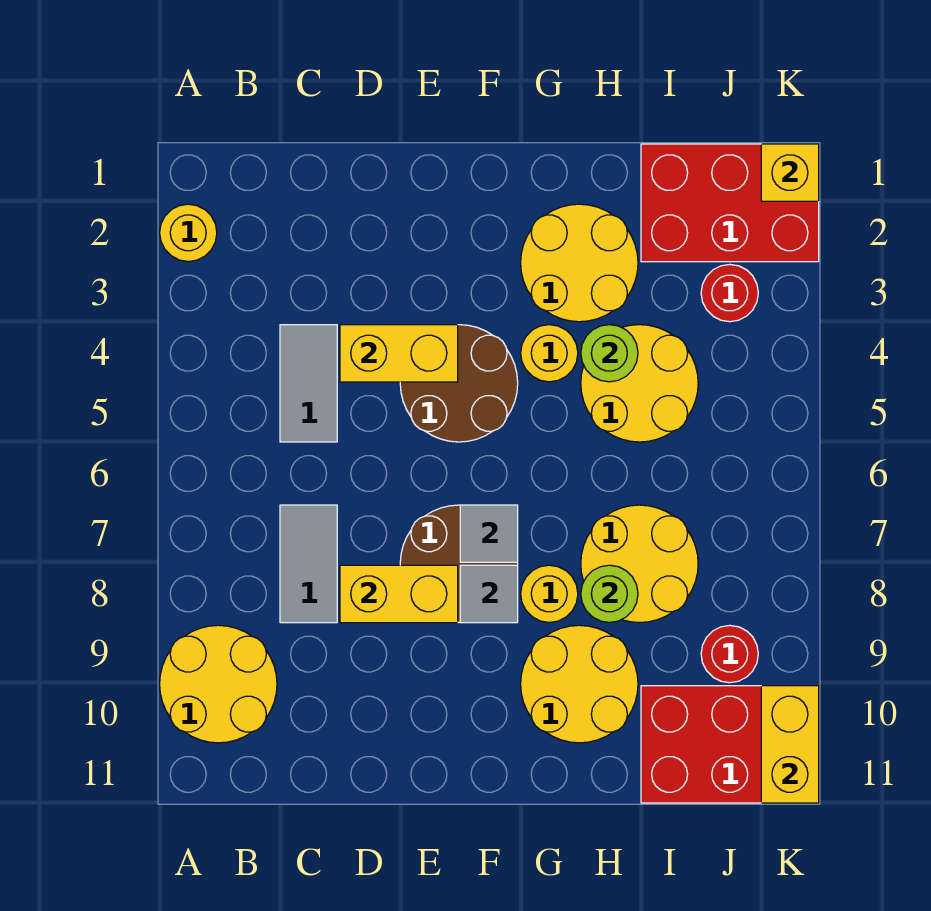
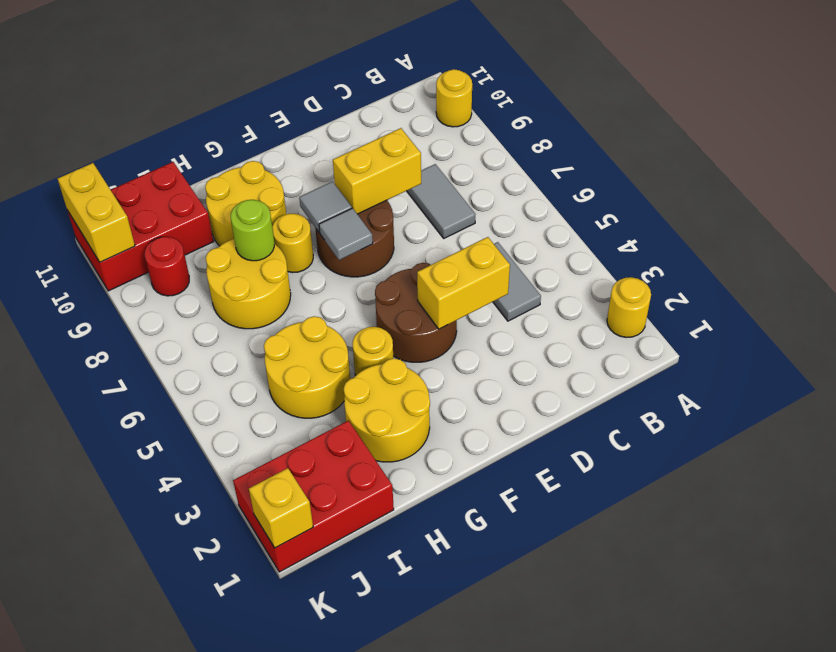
yellow round brick A9:B10 level 1 -> yellow round brick A10 level 1
lime round brick H4 level 2 -> none
red round brick J3 level 1 -> none

